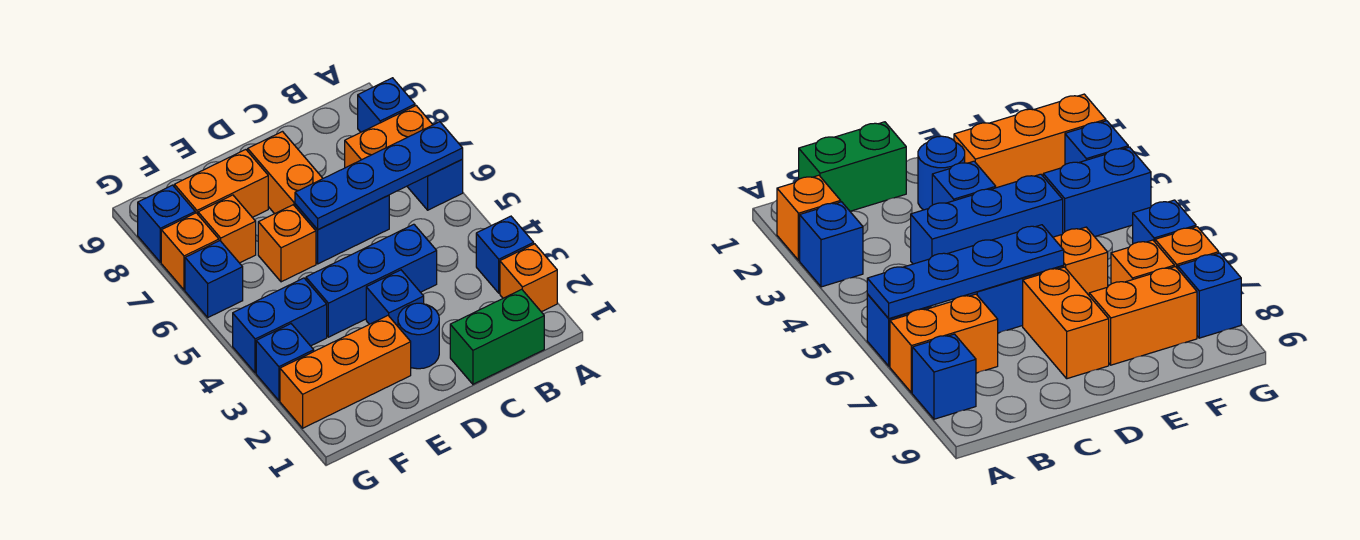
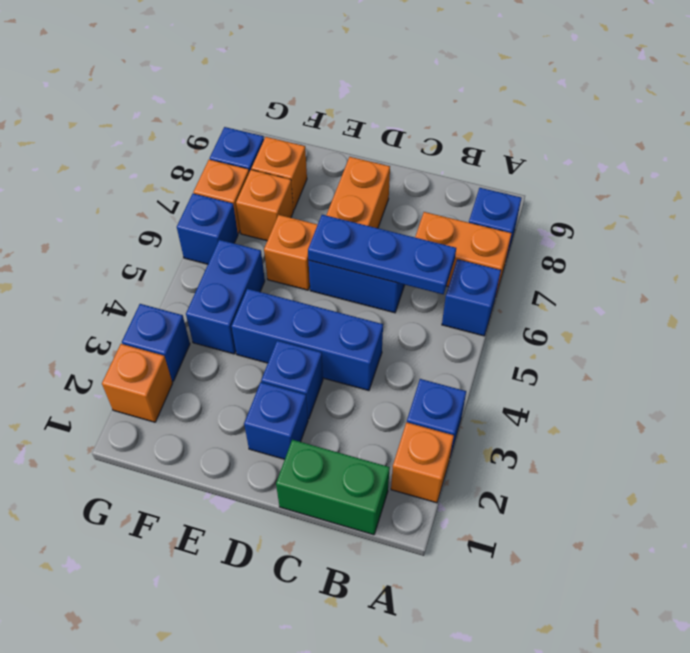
blue plate A6:D6 level 2 -> blue plate B6:D6 level 2
blue round brick D2 level 1 -> blue brick D2 level 1
orange brick E2:G2 level 1 -> orange brick G2 level 1
orange brick E8:F8 level 1 -> orange brick F8 level 1
blue brick F4:G4 level 1 -> blue brick F4:F5 level 1

